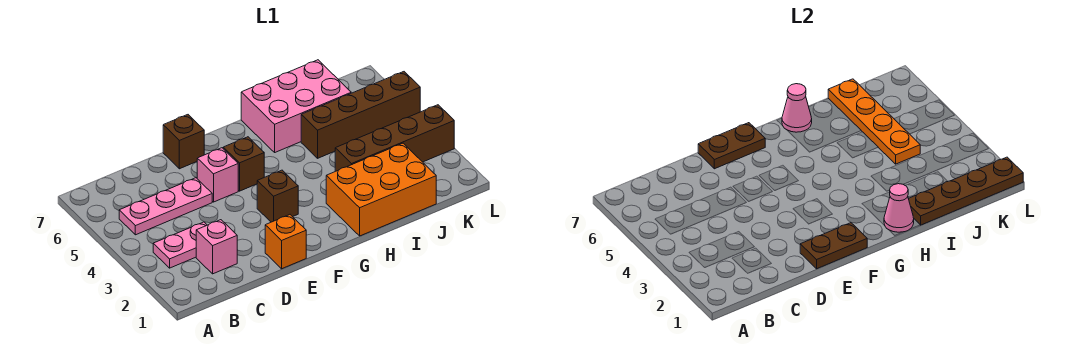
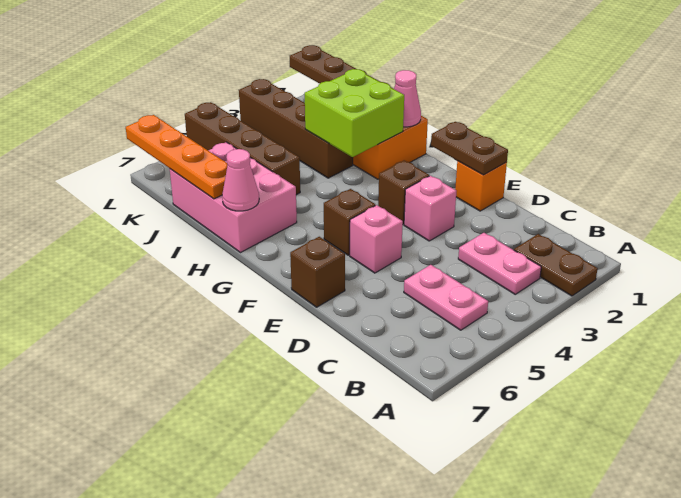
pink plate B5:D5 level 1 -> pink plate B5:C5 level 1
pink brick C2 level 1 -> pink brick E3 level 1
brown plate E7:F7 level 2 -> brown plate A2:B2 level 1
none -> lime brick H2:I3 level 2
orange plate J4:J7 level 2 -> orange plate I7:L7 level 2

